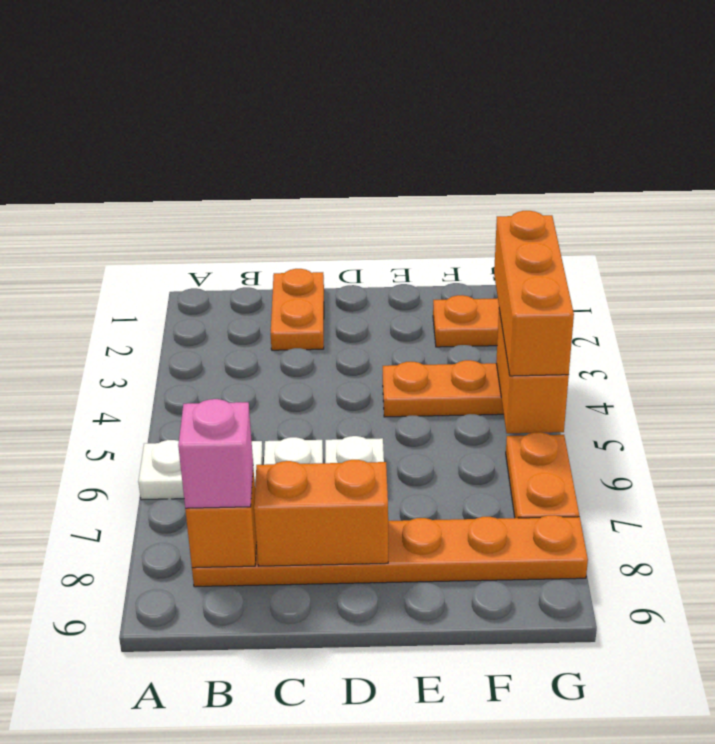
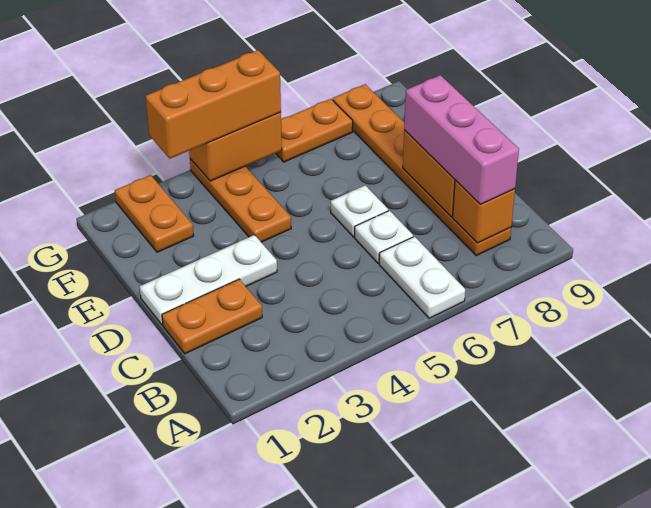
pink brick B8 level 3 -> pink brick B8:D8 level 3
none -> white plate D1:D3 level 1

